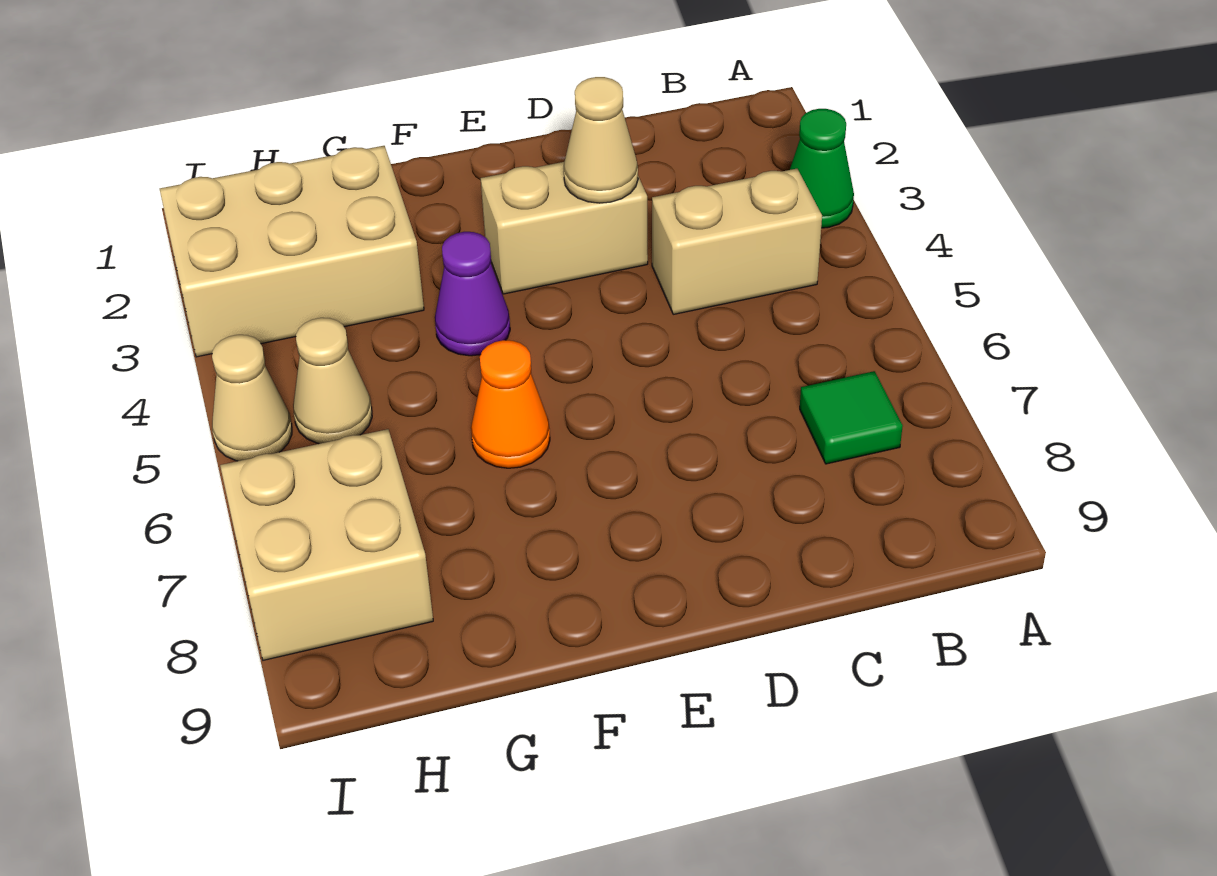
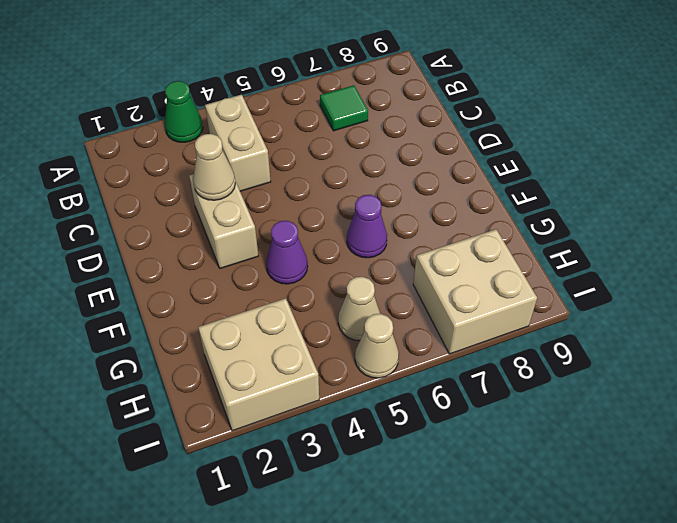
orange cone F6 level 1 -> purple cone F6 level 1
tan brick G2:I3 level 1 -> tan brick H2:I3 level 1

